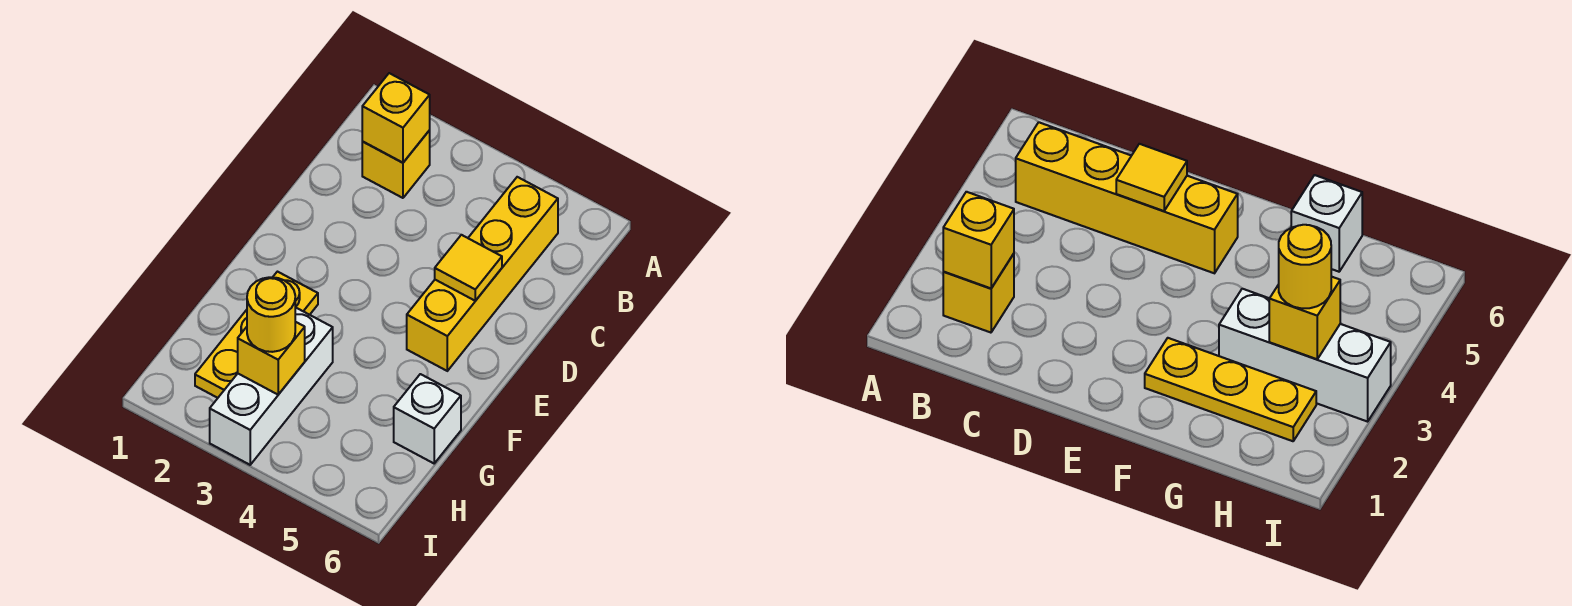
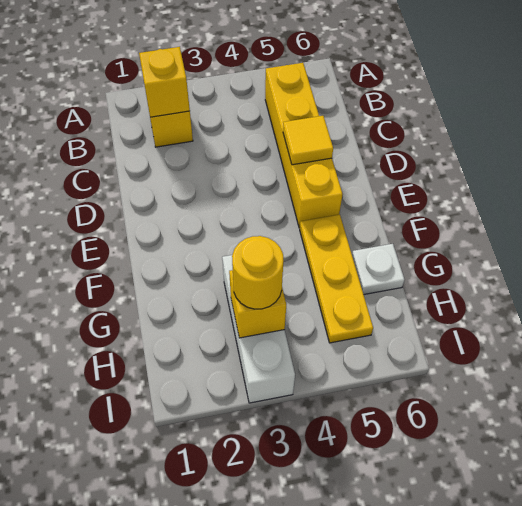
yellow plate F2:H2 level 1 -> yellow plate F5:H5 level 1
white brick G6 level 1 -> white plate G6 level 1

